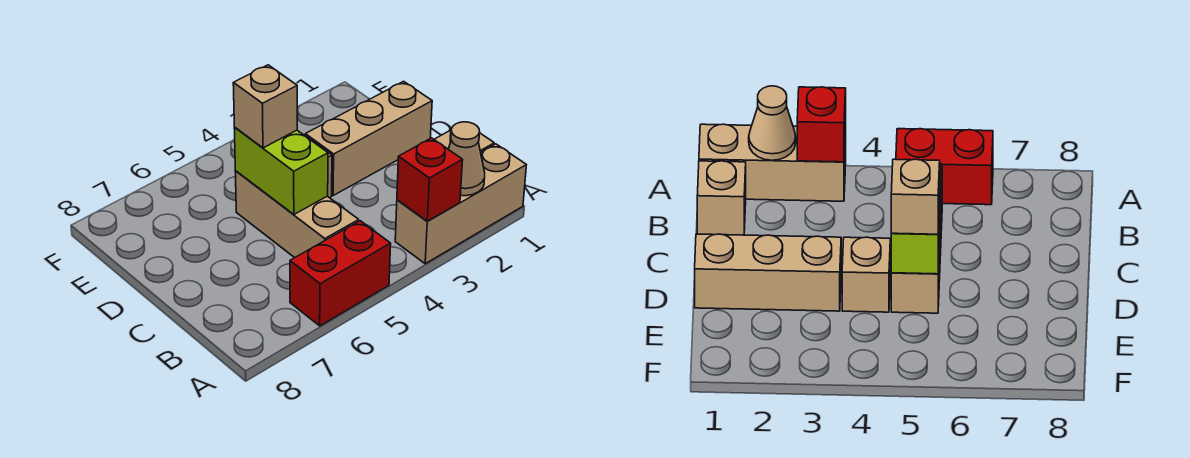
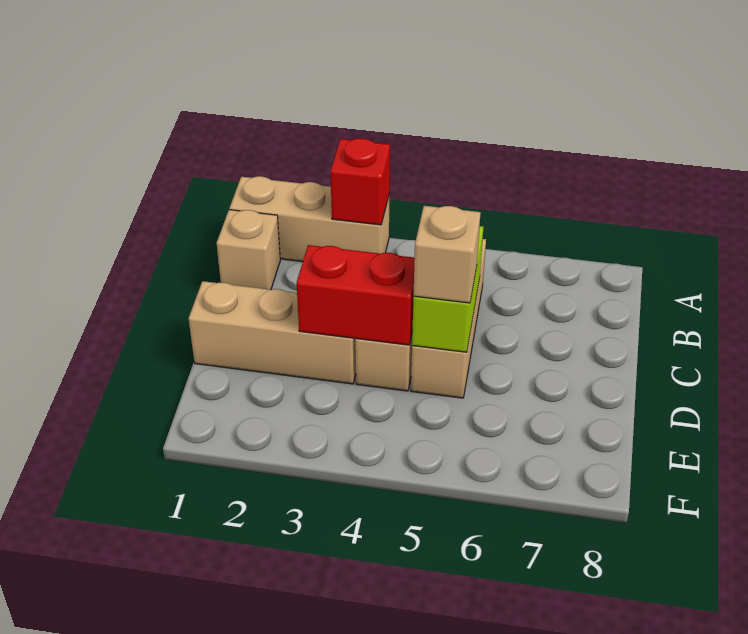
tan cone A2 level 2 -> none
red brick A5:A6 level 1 -> red brick D3:D4 level 2

